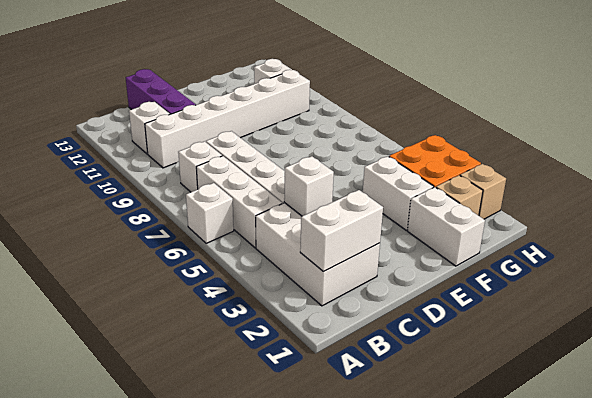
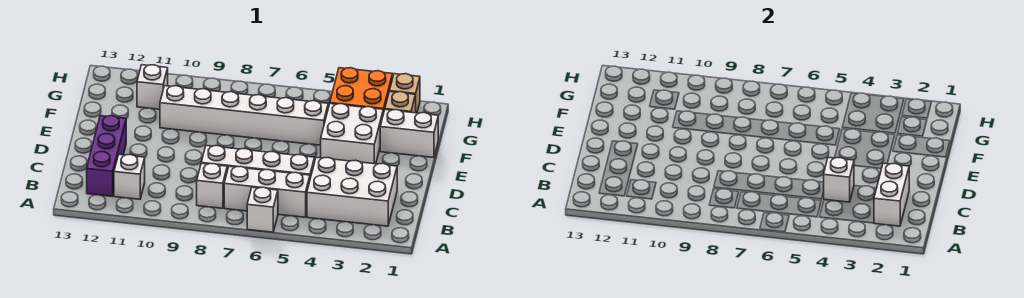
white brick B10:G10 level 1 -> white brick F5:F10 level 1
purple brick C11:C13 level 1 -> purple brick B12:D12 level 1
white brick F3:F4 level 1 -> white brick E3:F4 level 1

